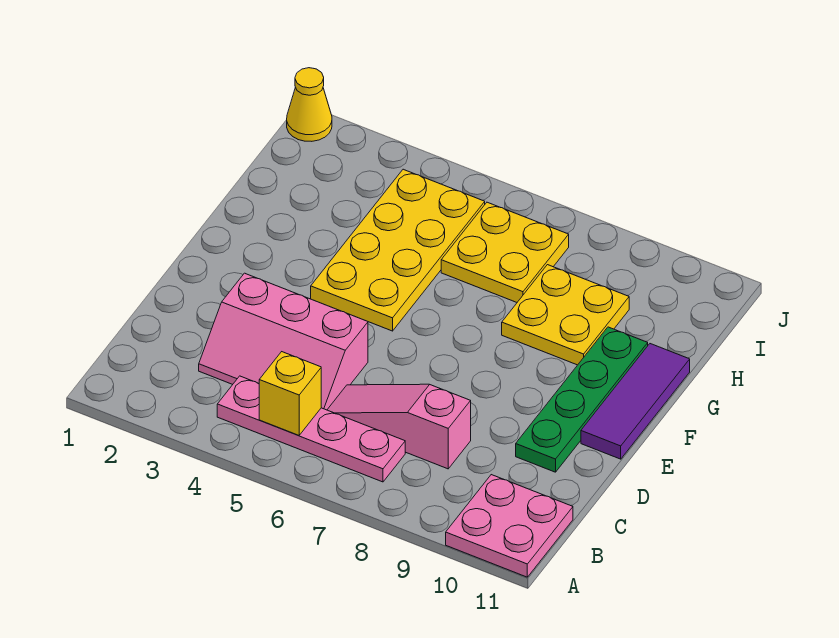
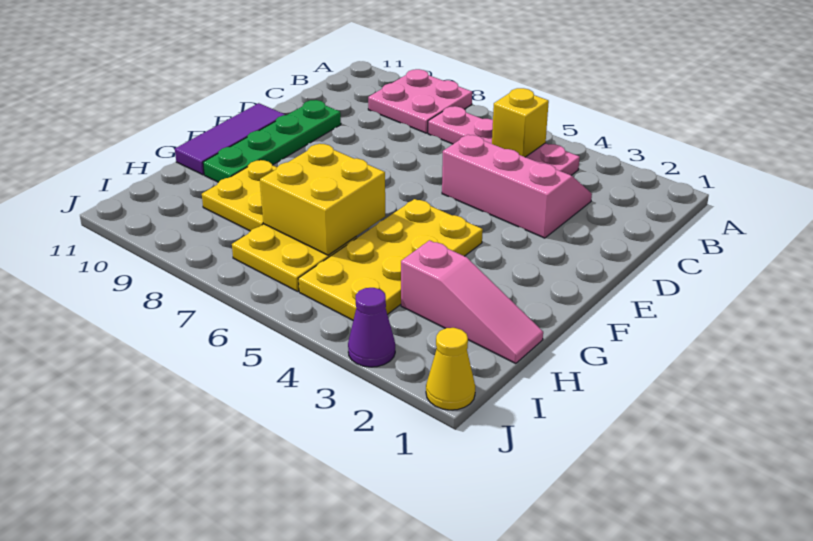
pink plate A10:B11 level 1 -> pink plate A8:B9 level 1
pink slope C6:C8 level 1 top 8 -> pink slope H1:H3 level 1 top 3
none -> yellow brick G6:H7 level 2
none -> purple cone J3 level 1

